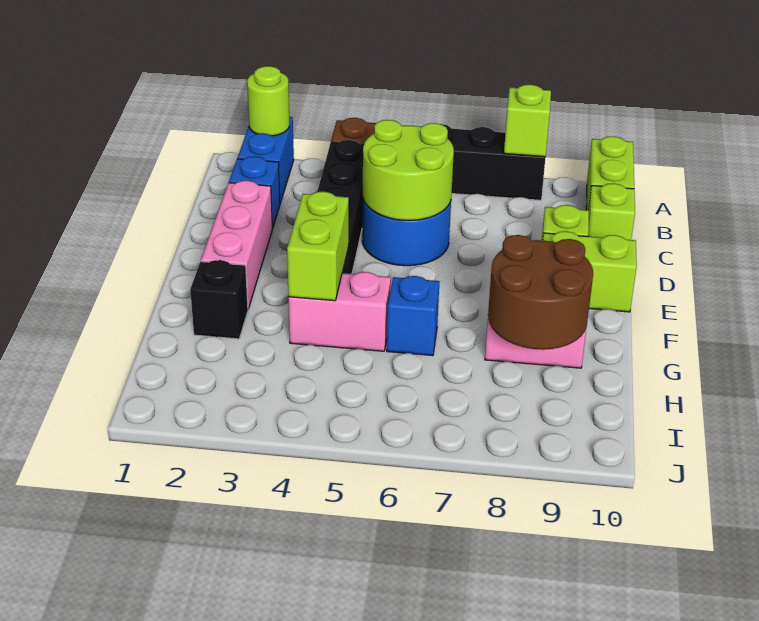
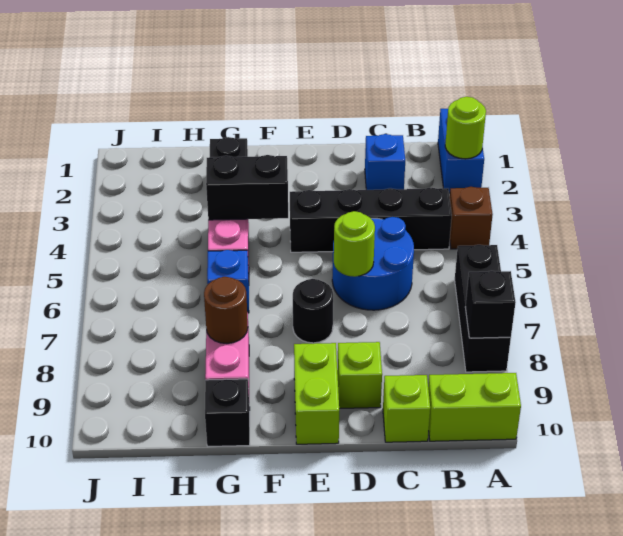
blue brick A2:B2 level 1 -> blue brick A1:A2 level 1
lime brick A8 level 2 -> black brick A8 level 2
lime round brick C5:D6 level 2 -> lime round brick D6 level 2
pink brick D2:F2 level 1 -> none
none -> black round brick E7 level 1
lime brick F4:G4 level 2 -> black brick F4:G4 level 2
brown round brick G8:H9 level 2 -> brown round brick G8 level 2
none -> black brick G10 level 1

